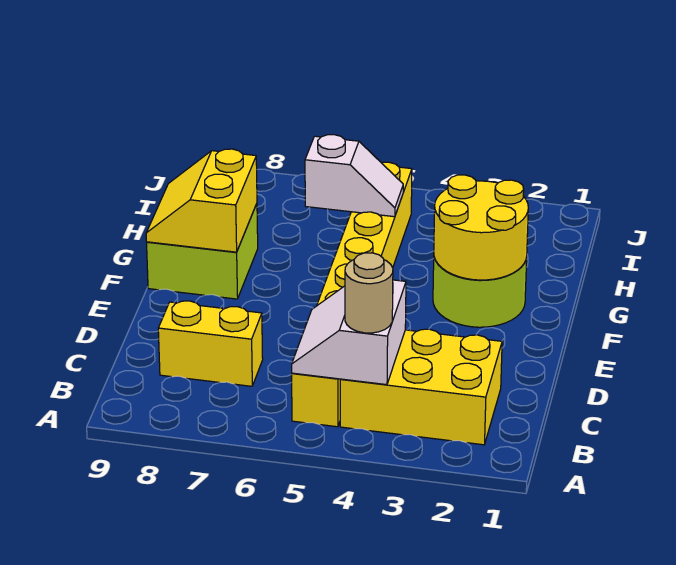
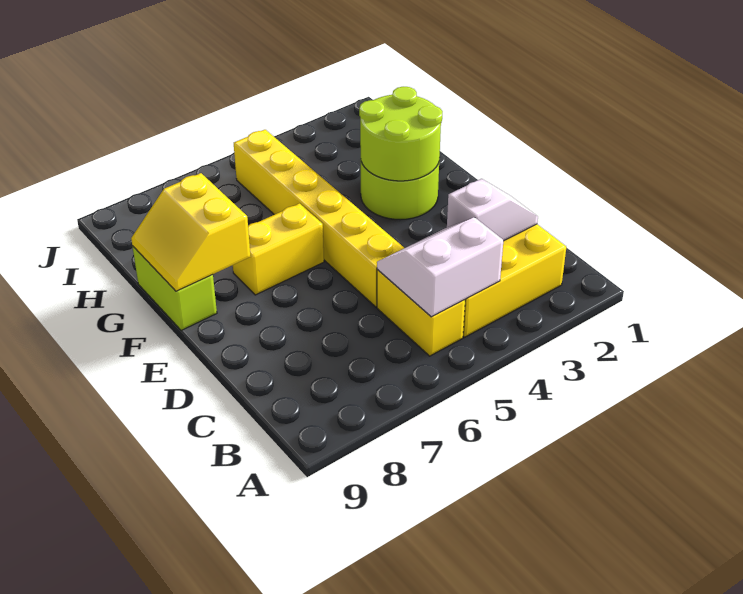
white slope B4:C5 level 2 top 4 -> white slope B4:C5 level 2 top B
tan round brick B4 level 3 -> none
yellow brick C7:C8 level 1 -> yellow brick F6:F7 level 1
yellow round brick F2:G3 level 2 -> lime round brick F2:G3 level 2
lime brick F8:G9 level 1 -> lime brick F9:G9 level 1
white slope H5:H6 level 2 top 6 -> white slope C2:C3 level 2 top 3

